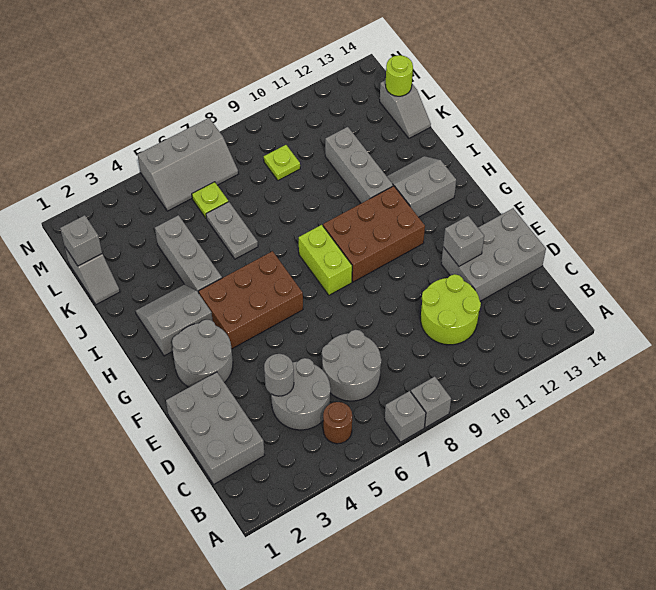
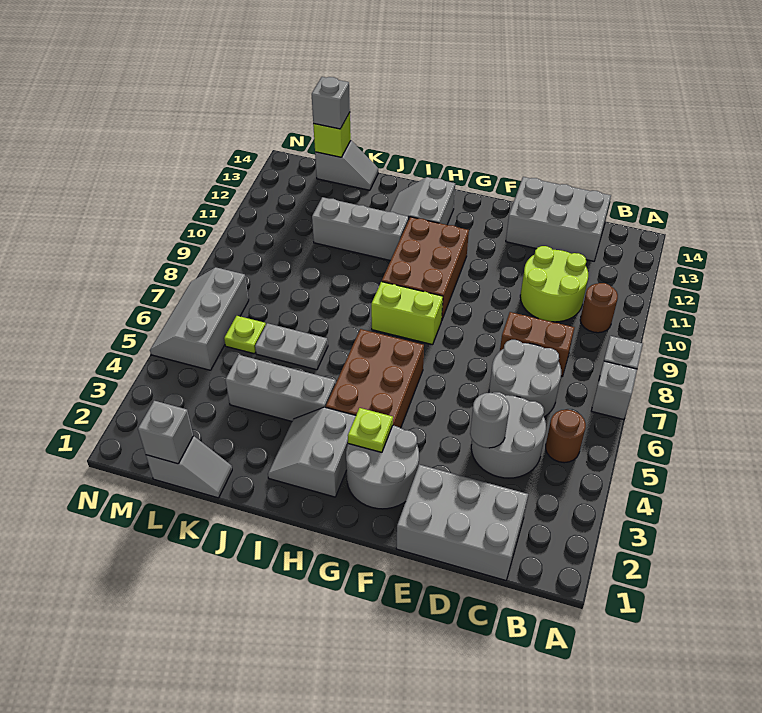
none -> brown round brick B10 level 1
none -> brown brick C8:D8 level 1
grey brick D12:E14 level 1 -> grey brick C13:E14 level 1
grey brick E12 level 2 -> grey brick L14 level 3
lime plate L9 level 1 -> lime plate G3 level 2
lime round brick L14 level 2 -> lime brick L14 level 2
grey slope M5:N7 level 1 top N -> grey slope M5:N7 level 1 top M

